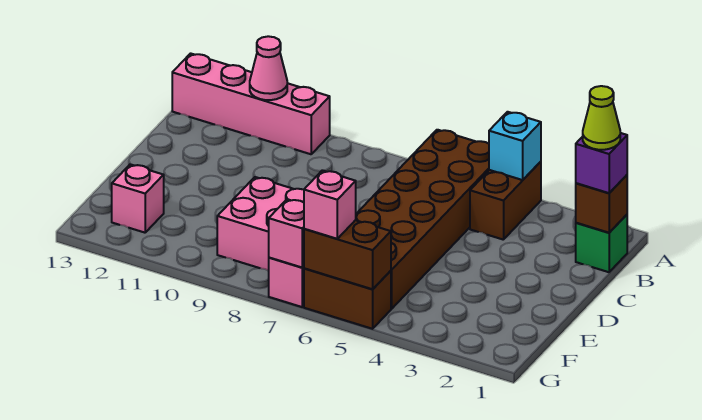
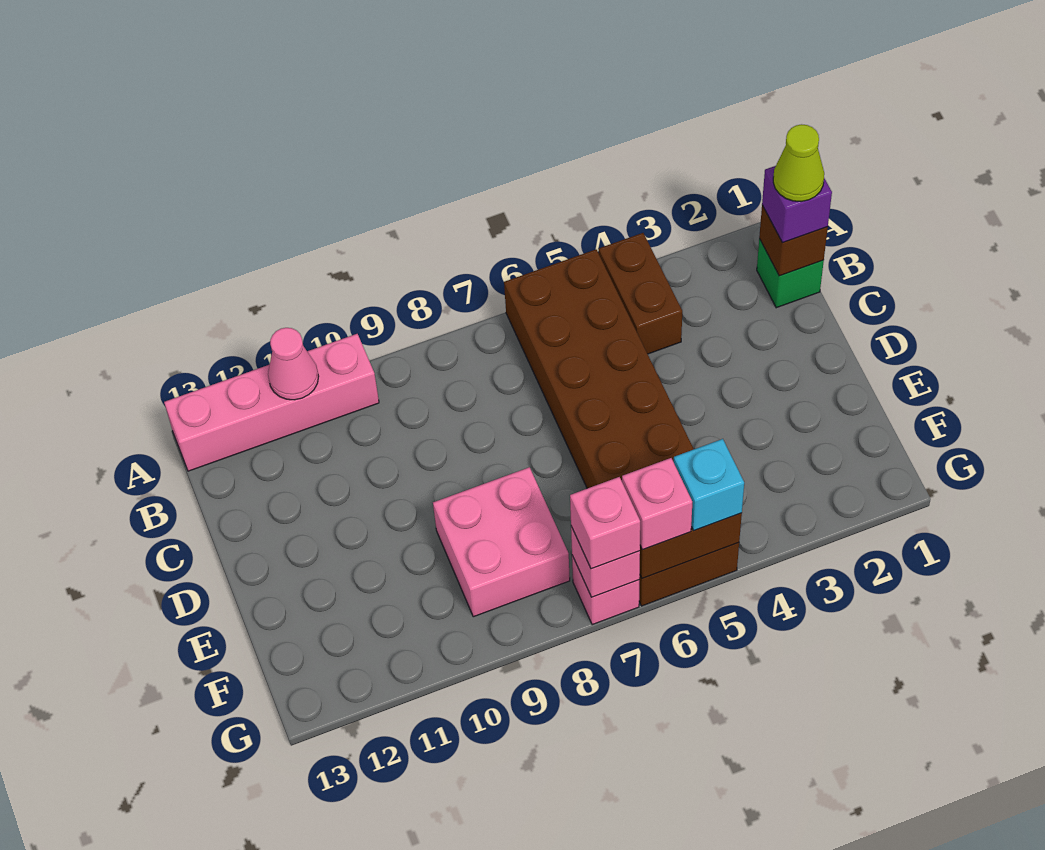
cyan brick A4 level 2 -> cyan brick G5 level 3
pink brick F12 level 1 -> pink brick G7 level 3

